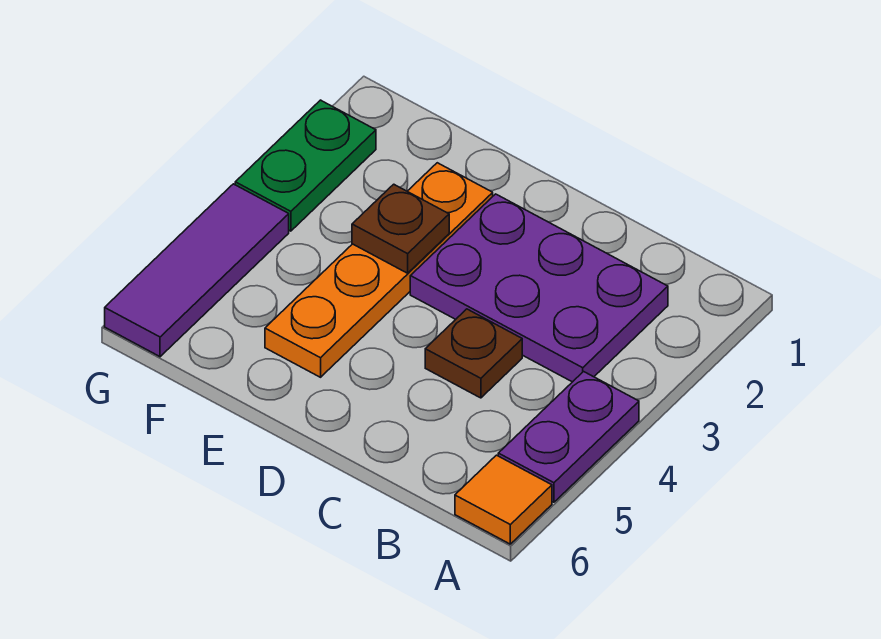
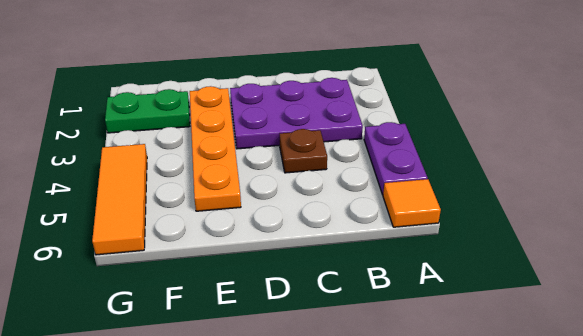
brown plate E3 level 2 -> none
green plate G2:G3 level 1 -> green plate F2:G2 level 1
purple tile G4:G6 level 1 -> orange tile G4:G6 level 1

